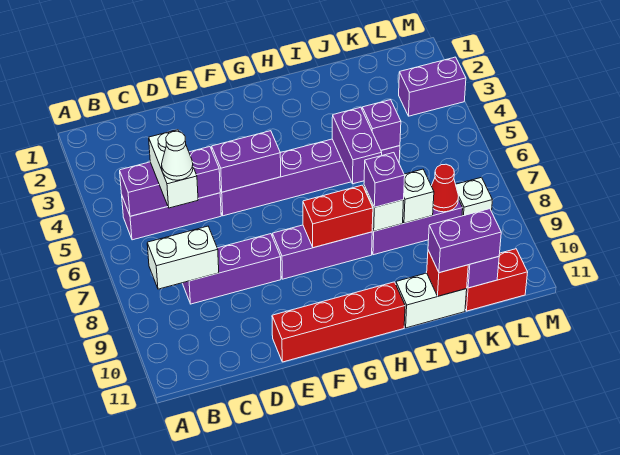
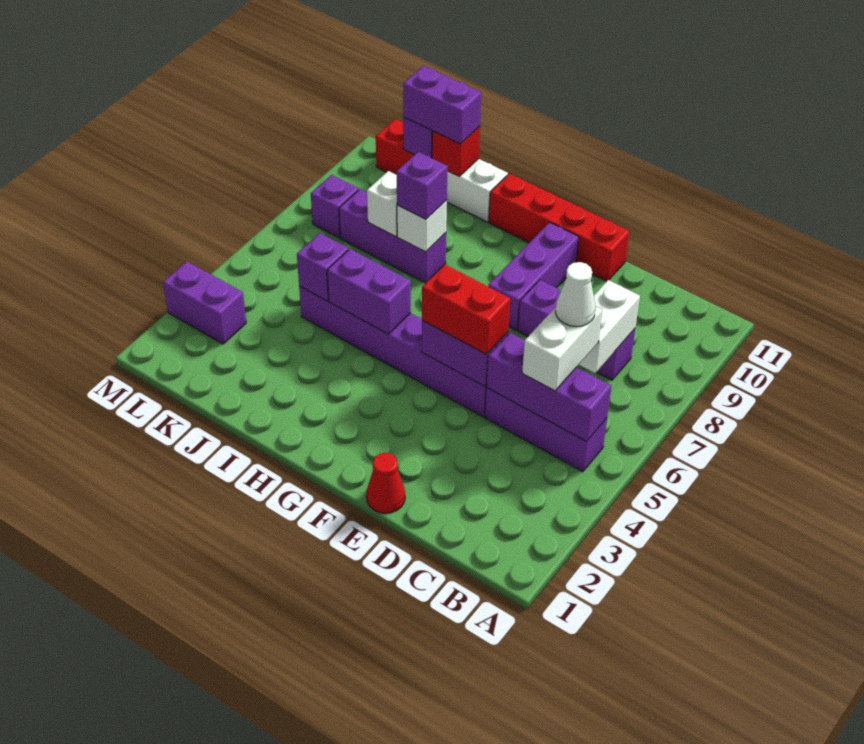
white brick B8:C8 level 2 -> white brick C7:C8 level 2
purple brick F8:H8 level 1 -> purple brick F8:F10 level 1
red brick G8:H8 level 2 -> red brick E5:F5 level 3
purple brick I5:I6 level 2 -> purple brick H5:I5 level 2
red cone K8 level 2 -> red cone E1 level 1
white brick L8 level 1 -> purple brick L8 level 1

